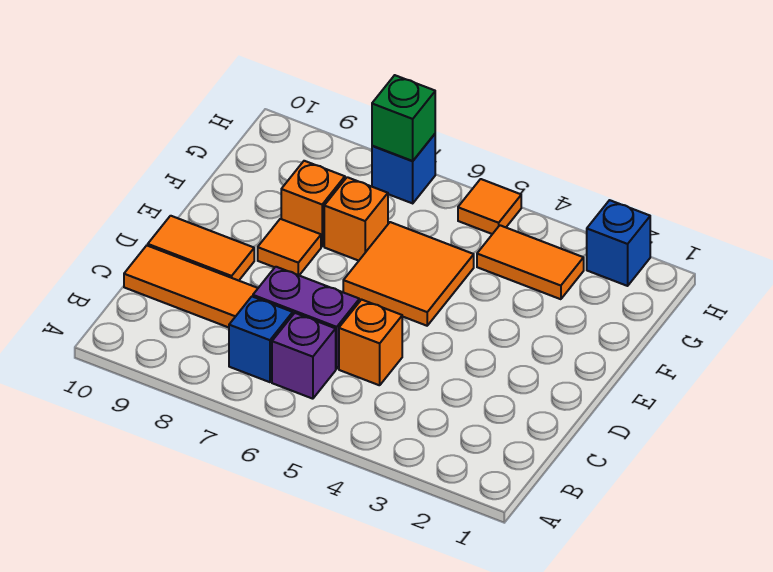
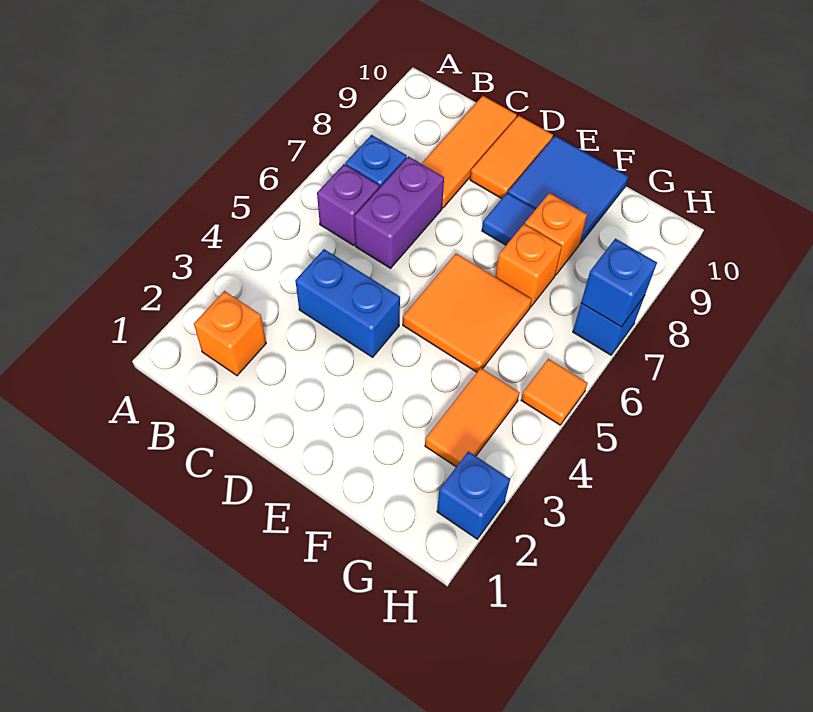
none -> blue brick C4:D4 level 1
orange brick C5 level 1 -> orange brick B2 level 1
orange tile E8 level 1 -> blue tile E8 level 1
none -> blue tile E9:F10 level 1
green brick H7 level 2 -> blue brick H7 level 2

